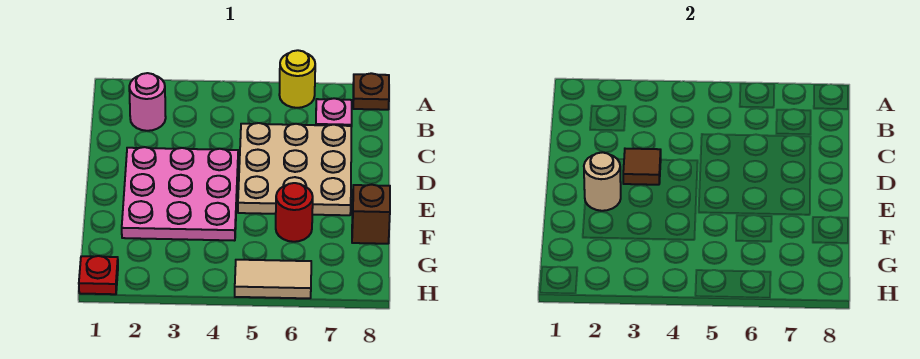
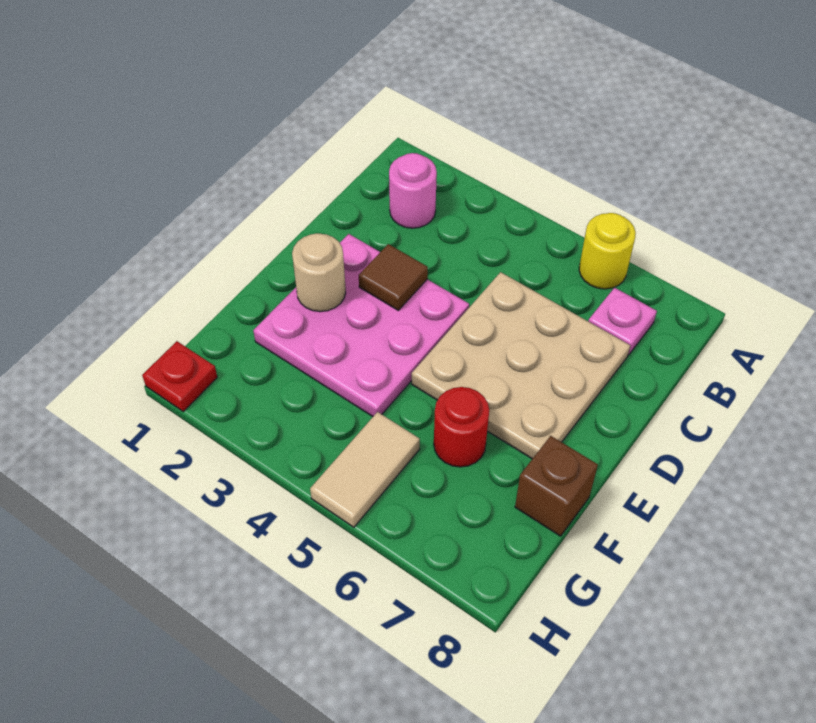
brown plate A8 level 1 -> none
tan tile H5:H6 level 1 -> tan tile G5:H5 level 1

